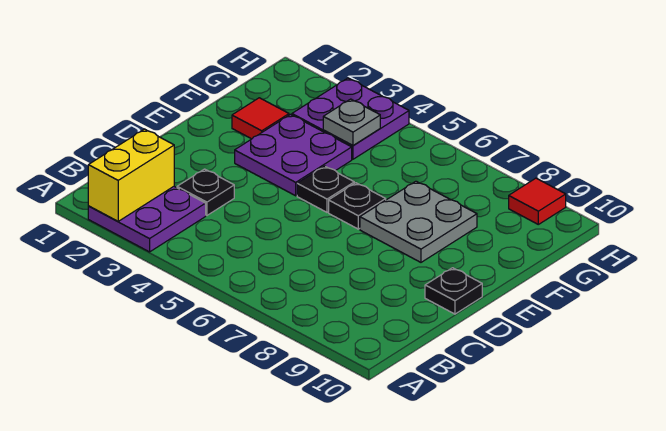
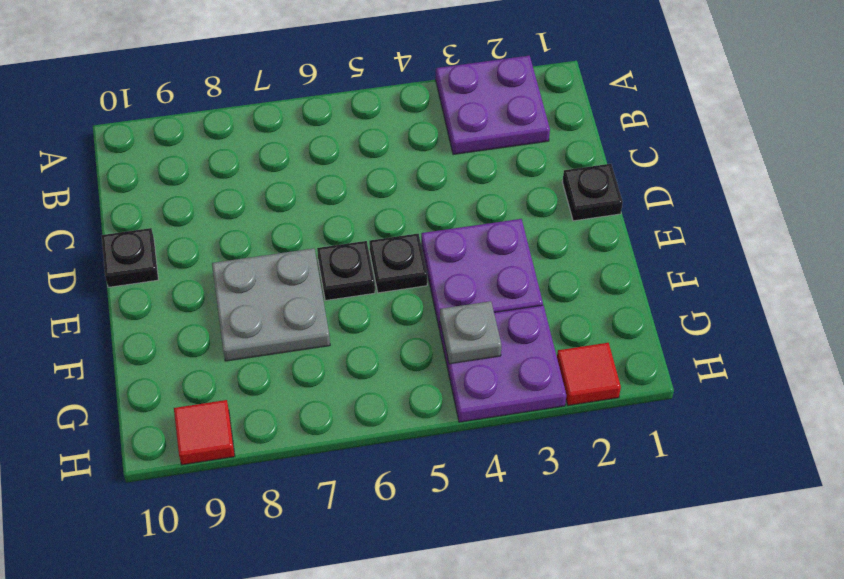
yellow brick A2:B2 level 2 -> none
black plate C3 level 1 -> black plate D1 level 1
red tile F2 level 1 -> red tile H2 level 1

